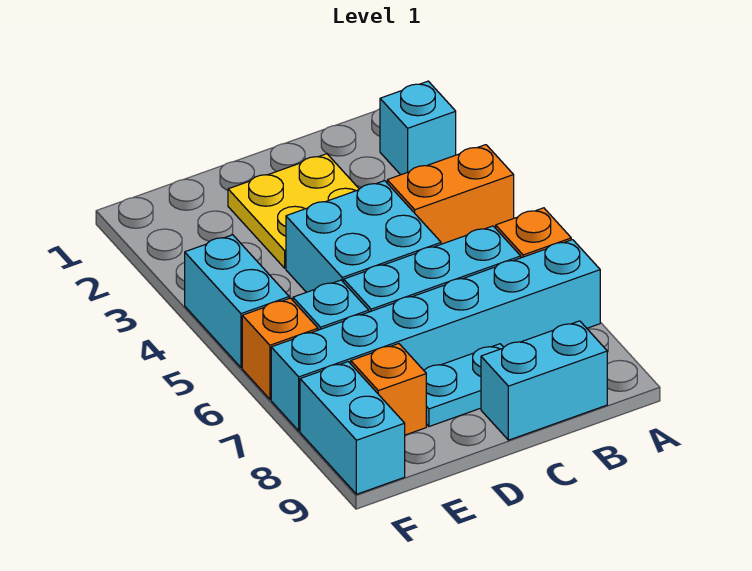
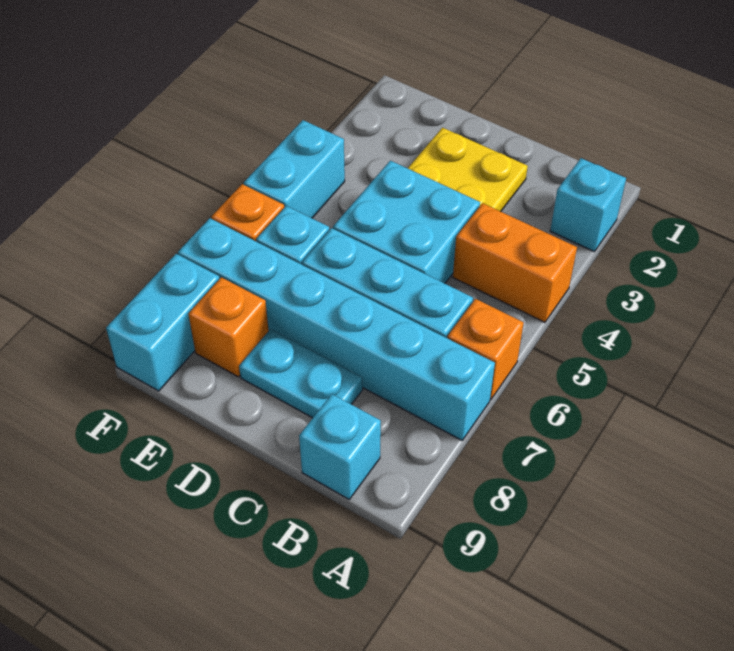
cyan brick B9:C9 level 1 -> cyan brick B9 level 1

